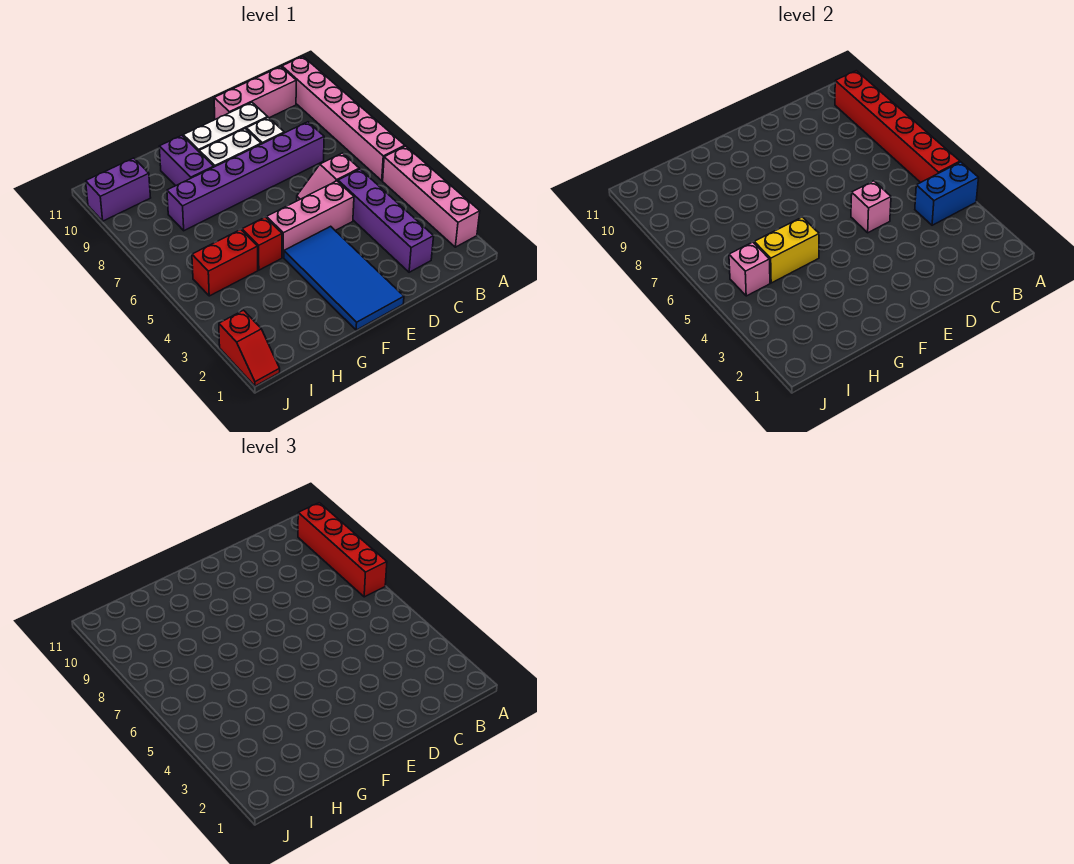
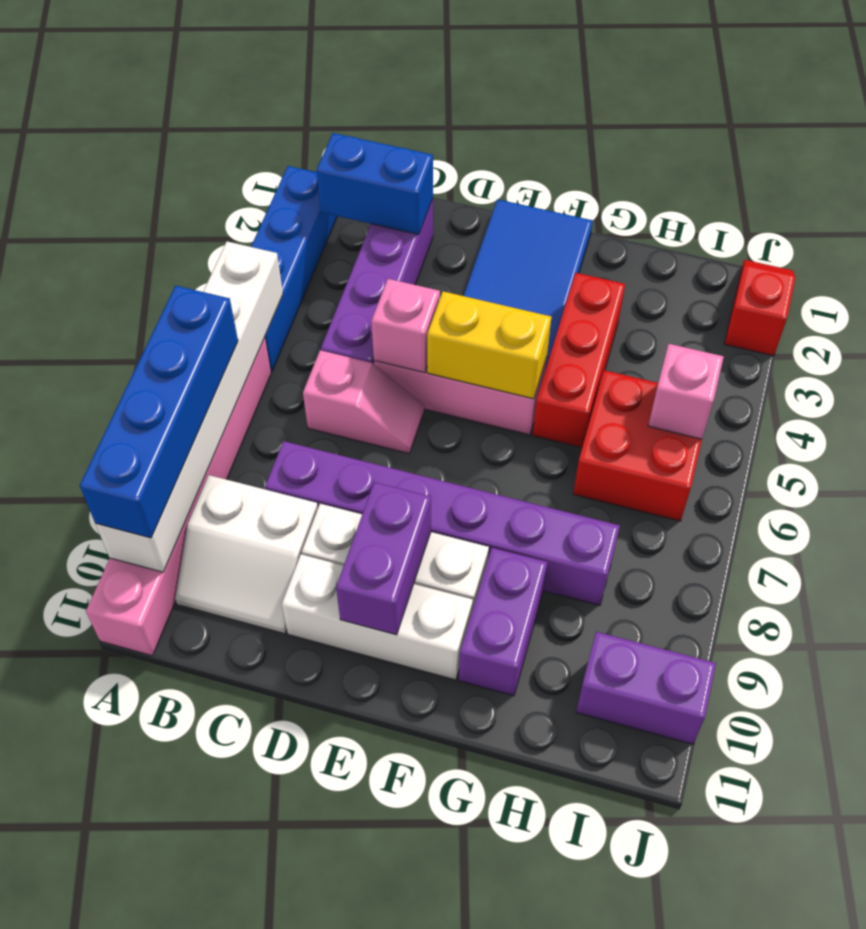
pink brick A2:A5 level 1 -> blue brick A2:A5 level 1
blue brick A4:B4 level 2 -> blue brick B2:C2 level 2
red brick A5:A10 level 2 -> white brick A5:A10 level 2
red brick A7:A10 level 3 -> blue brick A7:A10 level 3
none -> white slope B9:C10 level 1 top 9
pink brick B11:D11 level 1 -> none
none -> purple brick E9:E10 level 2
red brick G5 level 1 -> red brick G3:G5 level 1
yellow brick G5:H5 level 2 -> yellow brick E5:F5 level 2
red brick H5:I5 level 1 -> red brick H5:I6 level 1

